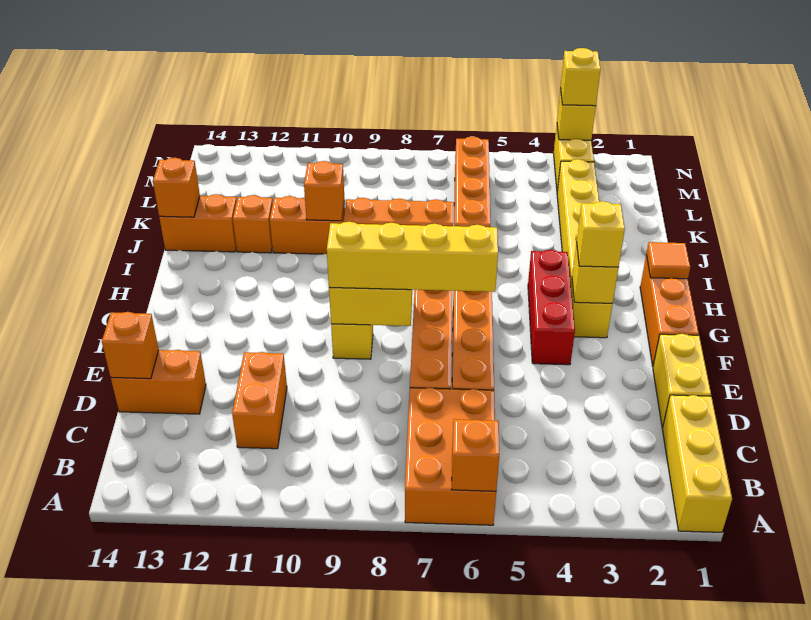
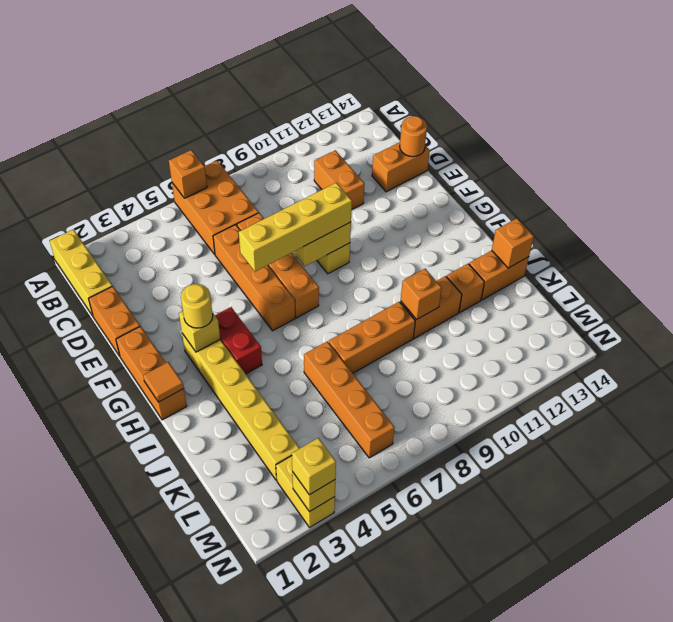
yellow brick D1:E1 level 1 -> orange brick D1:E1 level 1
orange brick D14 level 2 -> orange round brick D14 level 2
red brick F4:H4 level 1 -> red brick G4:H4 level 1
yellow brick G3 level 3 -> yellow round brick G3 level 3

